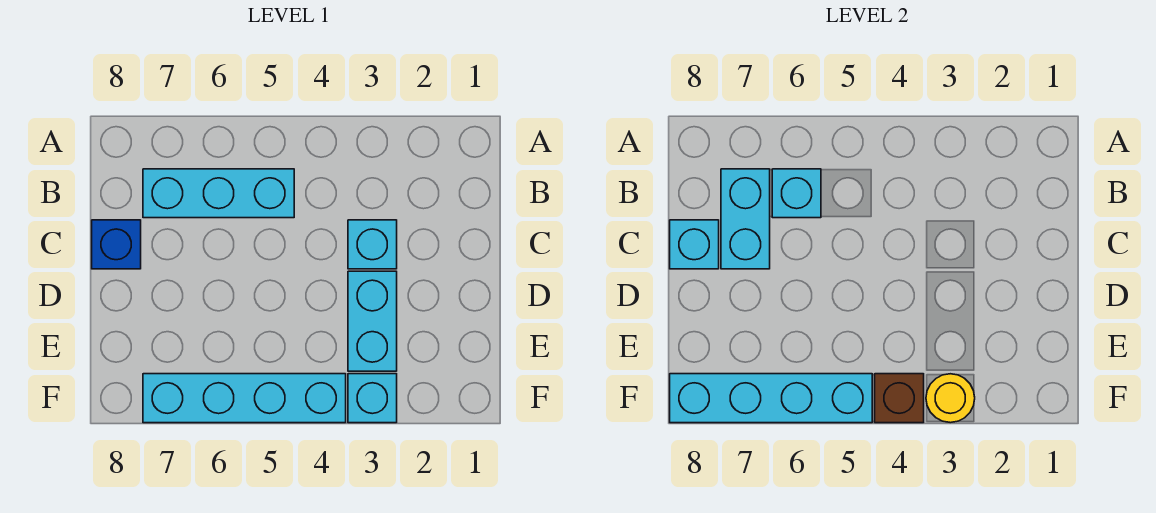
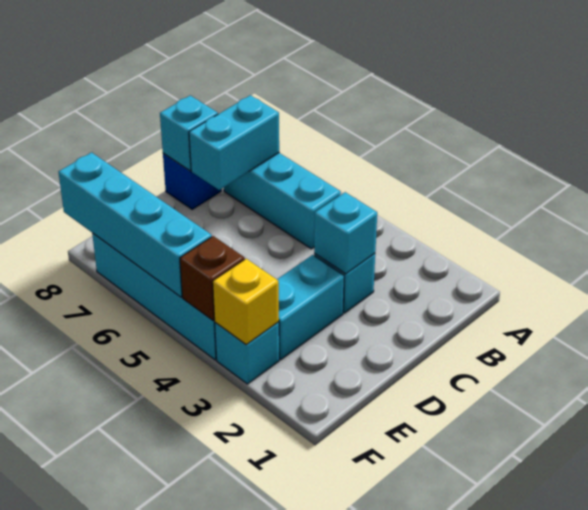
cyan brick B6 level 2 -> cyan brick C3 level 2
yellow round brick F3 level 2 -> yellow brick F3 level 2

